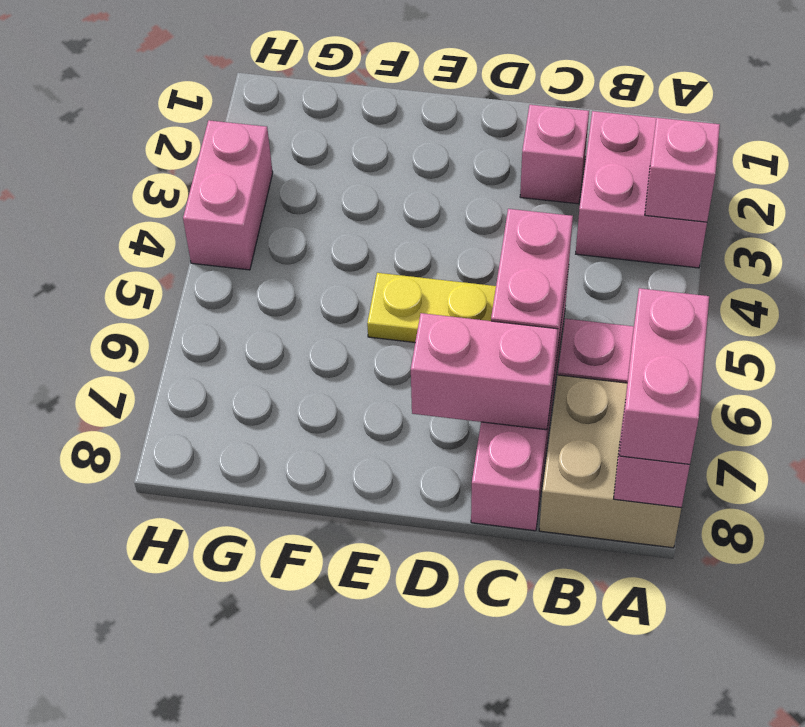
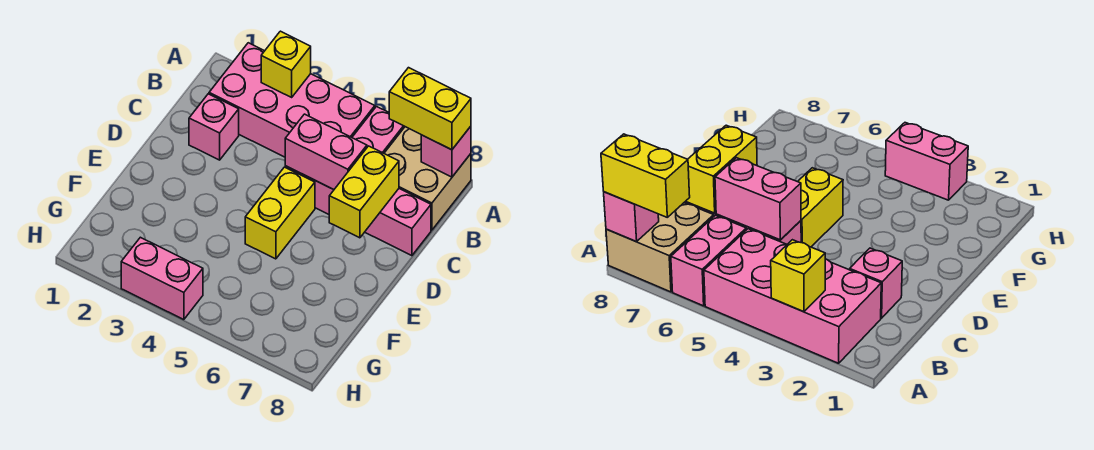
pink brick A2:B3 level 1 -> pink brick A2:B5 level 1
pink brick A3 level 2 -> yellow brick A3 level 2
pink brick A7:A8 level 3 -> yellow brick A7:A8 level 3
pink brick C7:D7 level 2 -> yellow brick C7:D7 level 2
yellow plate D5:E5 level 1 -> yellow brick D5:E5 level 1

